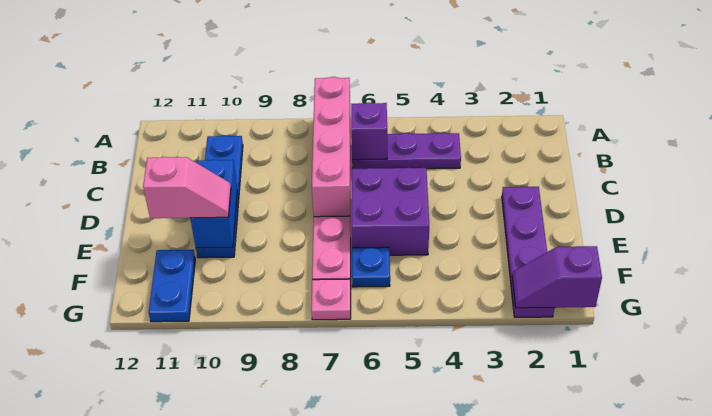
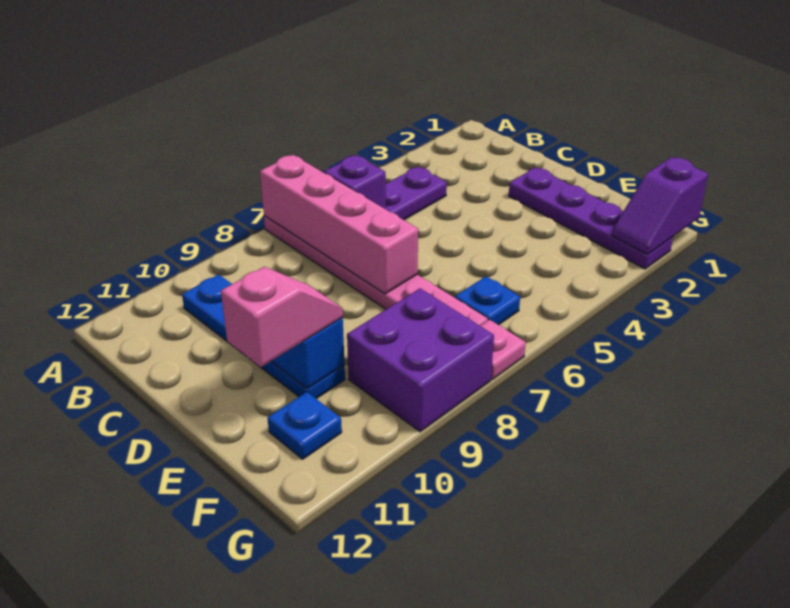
purple brick D5:E6 level 1 -> purple brick F8:G9 level 1
blue plate F11:G11 level 1 -> blue plate F11 level 1

